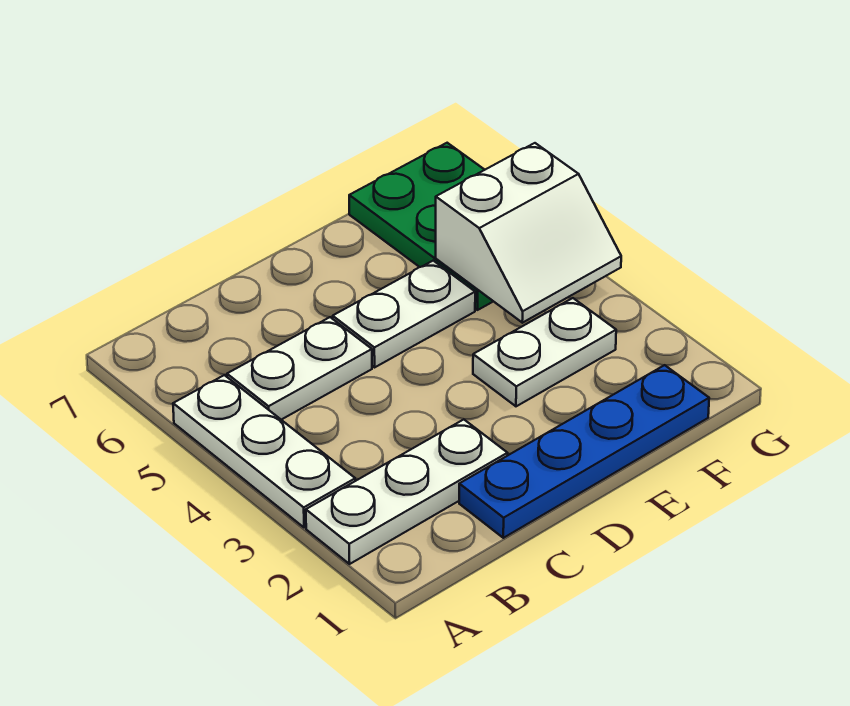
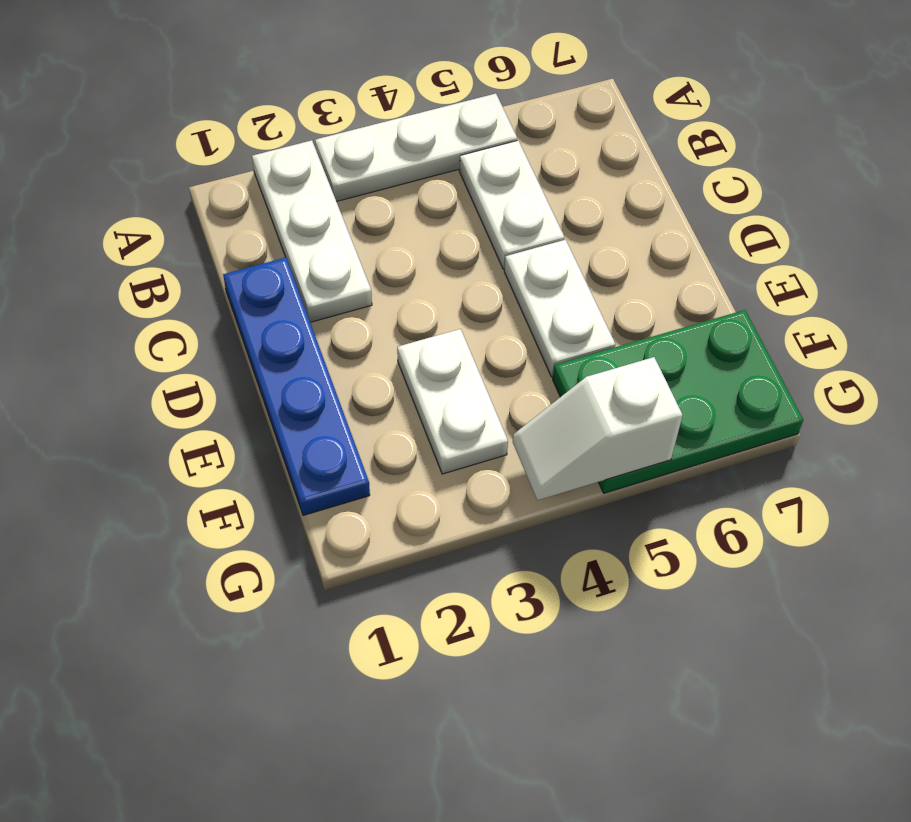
white slope F4:G5 level 2 top 5 -> white slope G4:G5 level 2 top 5

